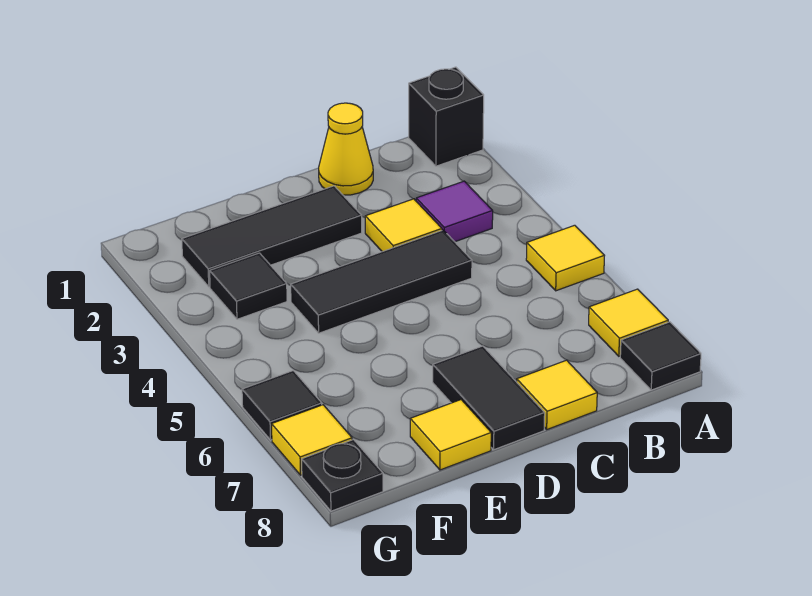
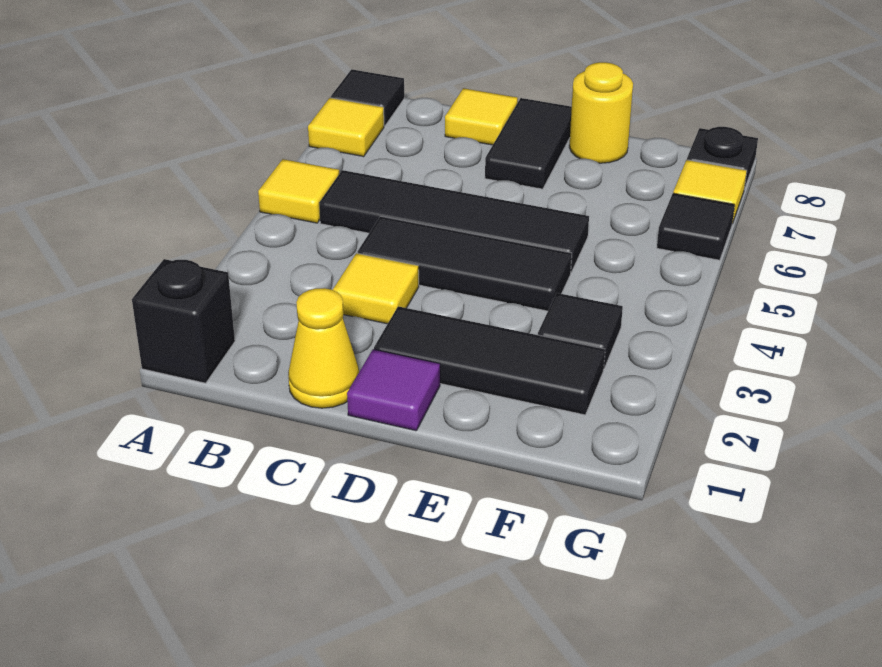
purple tile B3 level 1 -> purple tile D1 level 1
none -> black tile B5:E5 level 1
yellow tile E8 level 1 -> yellow round brick E8 level 1

